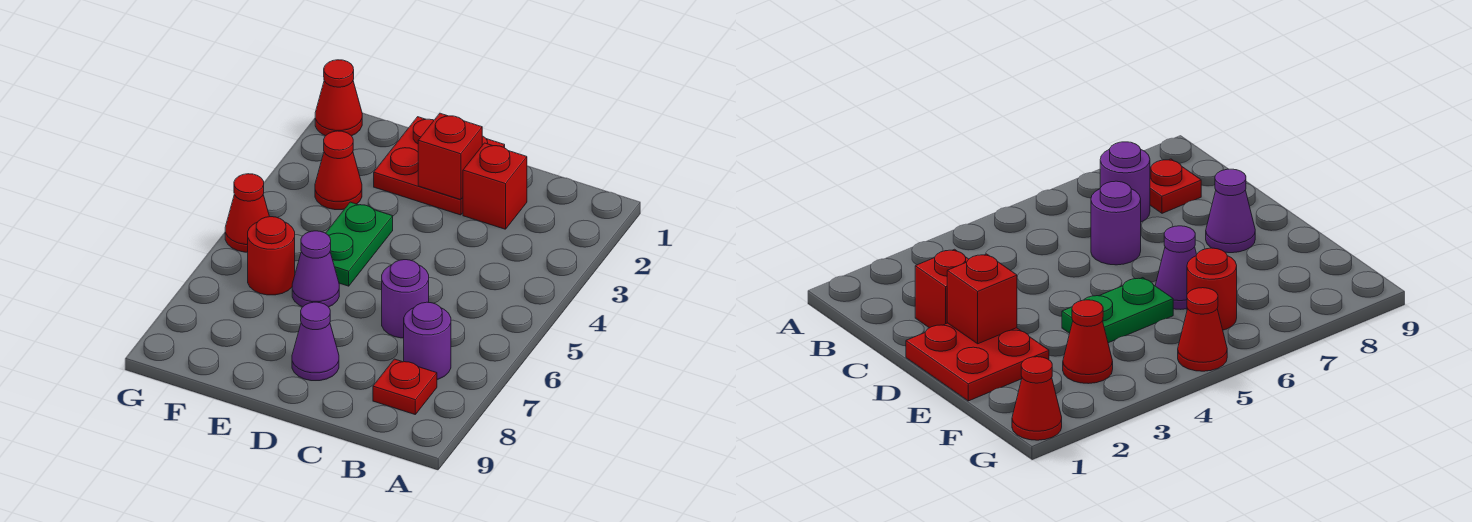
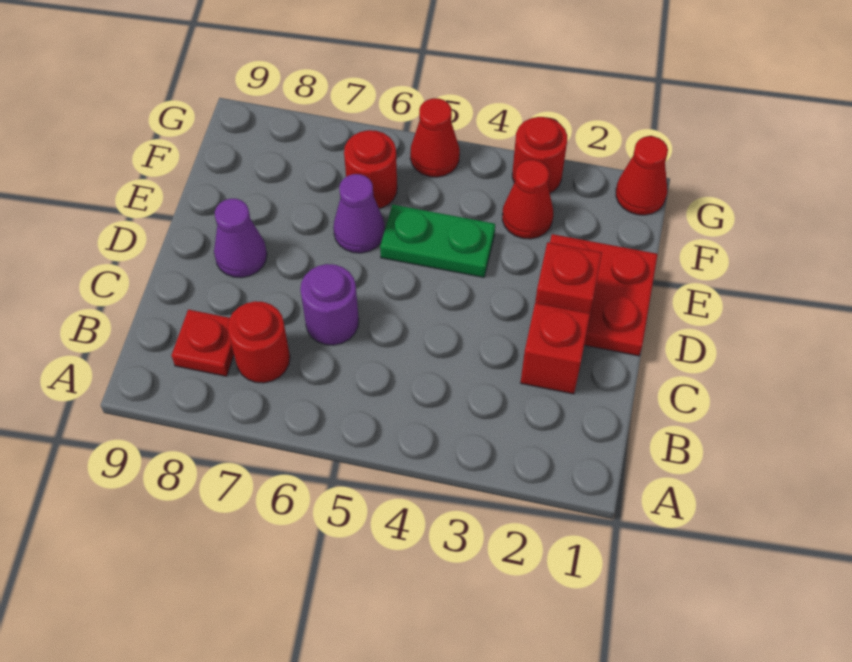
purple round brick B7 level 1 -> red round brick B7 level 1
none -> red round brick G3 level 1

